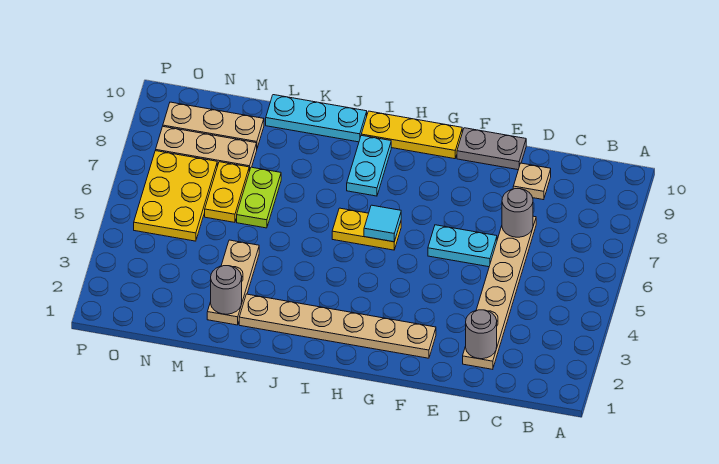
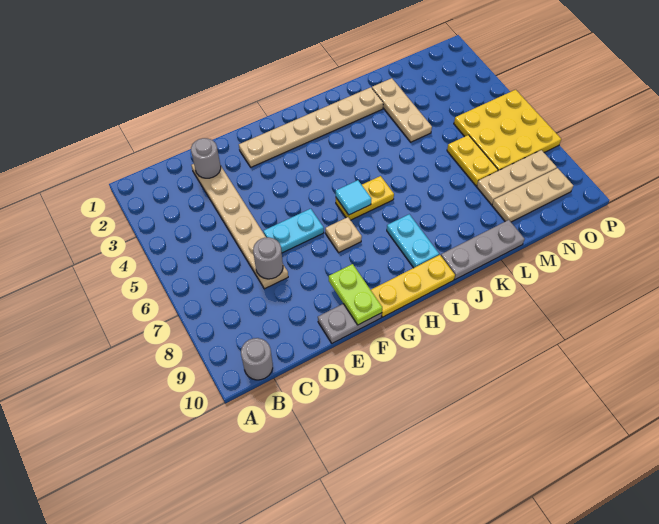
tan plate D9 level 1 -> tan plate G7 level 1
cyan plate J10:L10 level 1 -> grey plate J10:L10 level 1
grey round brick L2 level 2 -> grey round brick B10 level 1
lime plate L6:L7 level 1 -> lime plate F9:F10 level 2
yellow plate N5:O7 level 1 -> yellow plate N5:P7 level 1

